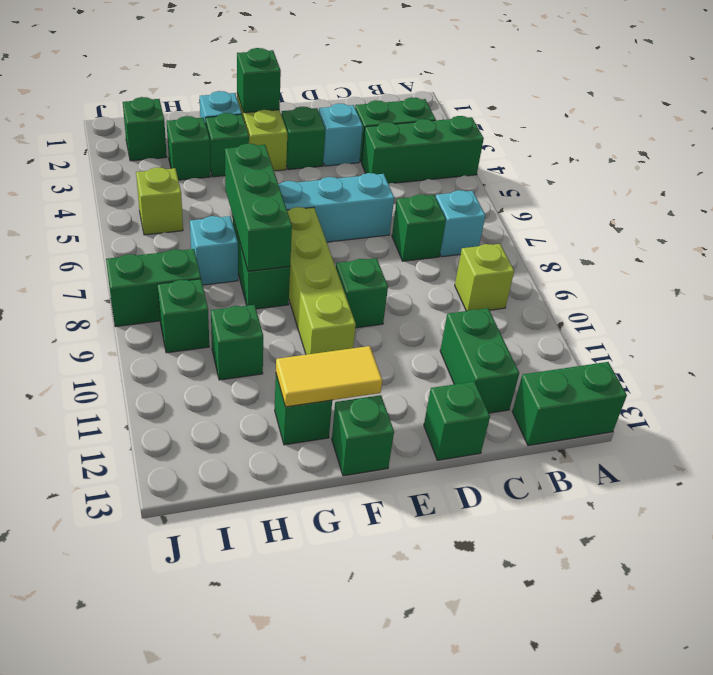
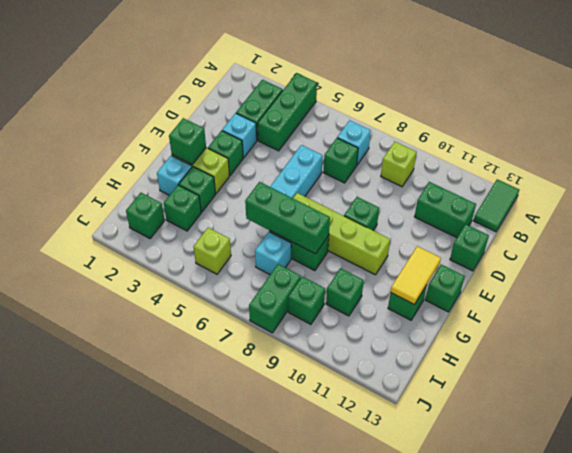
green brick A13:B13 level 1 -> green tile A13:B13 level 1

